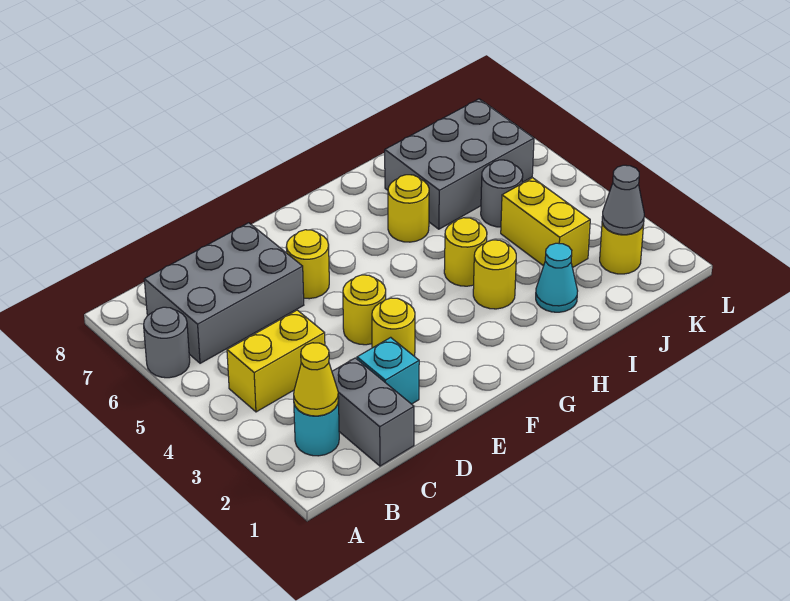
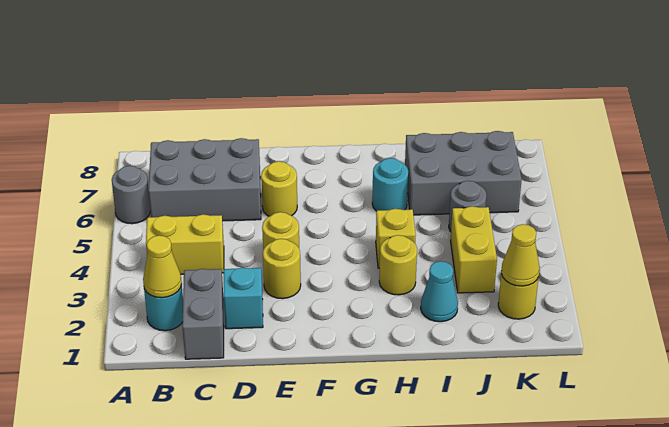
yellow round brick H4 level 1 -> yellow brick H4 level 1
yellow round brick H6 level 1 -> cyan round brick H6 level 1
grey cone K2 level 2 -> yellow cone K2 level 2

